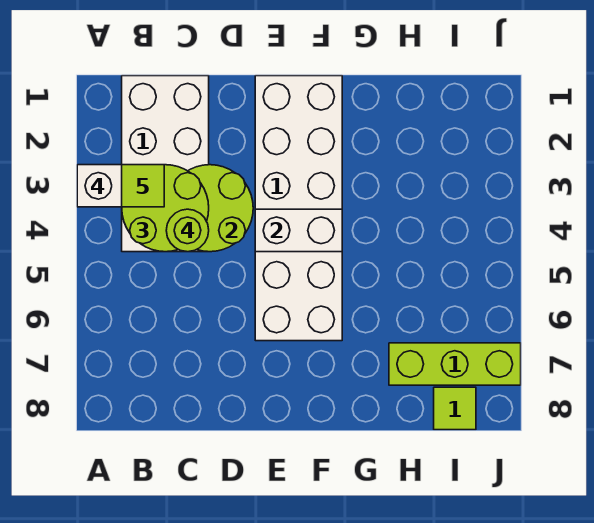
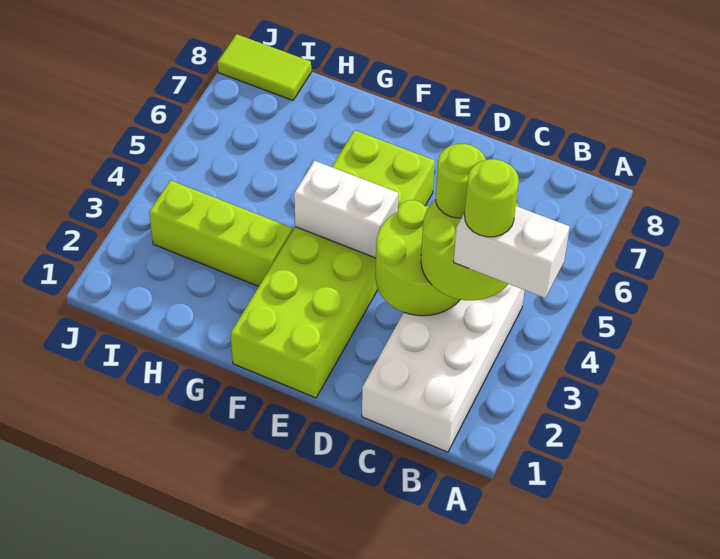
lime tile B3 level 5 -> lime round brick B3 level 5
white brick E1:F6 level 1 -> lime brick E1:F6 level 1
lime brick H7:J7 level 1 -> lime brick G3:I3 level 1
lime tile I8 level 1 -> lime tile I8:J8 level 1

